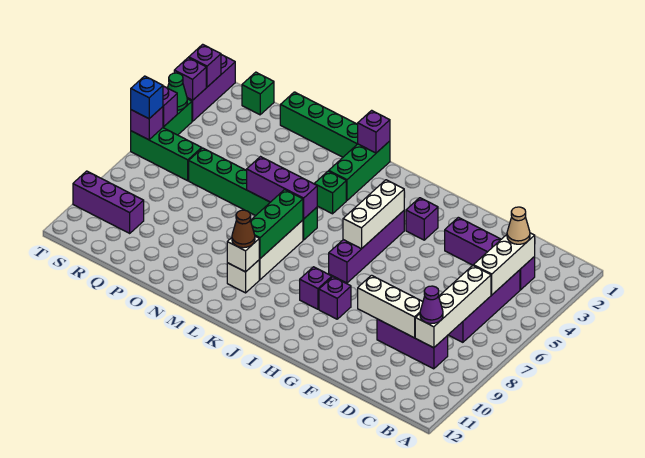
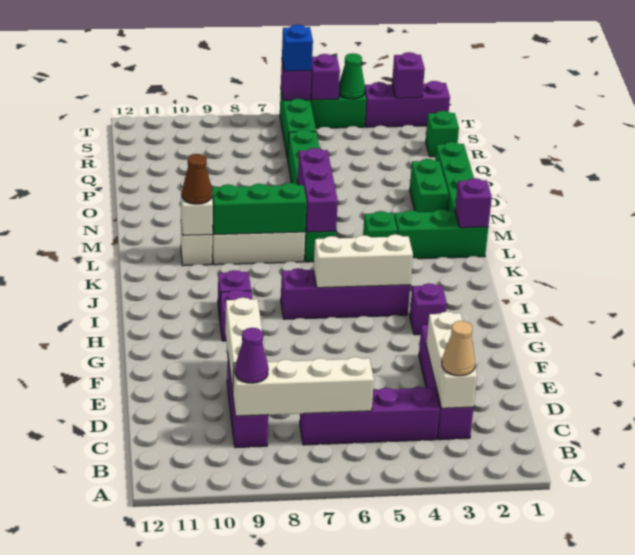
white brick C3:C5 level 2 -> white brick C3:E3 level 2
none -> green brick N2:O2 level 1
purple brick R10:T10 level 1 -> none
purple brick T3 level 2 -> none

